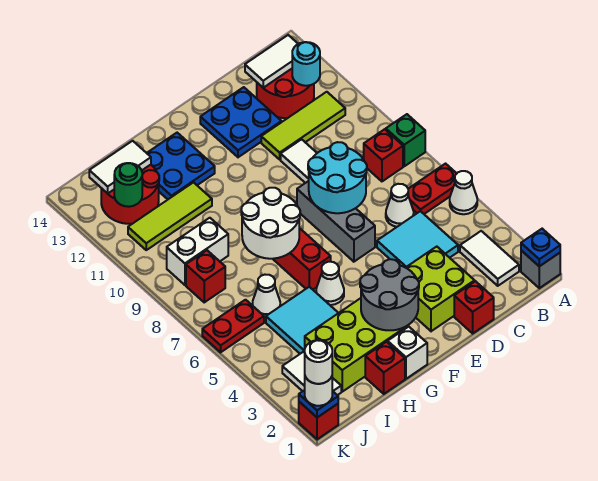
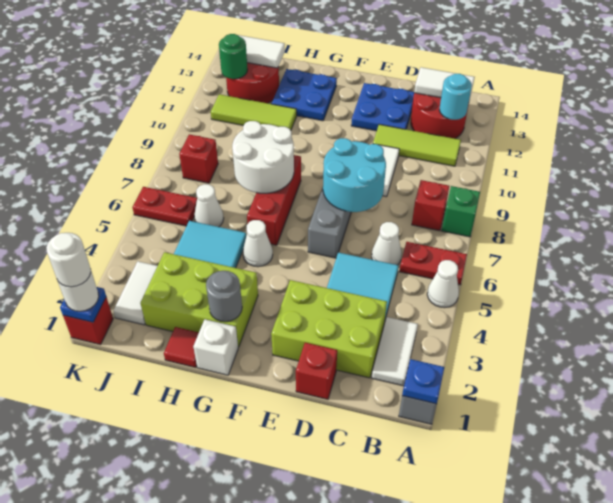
lime brick D2:E3 level 1 -> lime brick C2:E3 level 1
grey round brick F2:G3 level 2 -> grey round brick G2 level 2
red brick H1 level 1 -> red tile H1 level 1
white brick I9:J9 level 1 -> none

